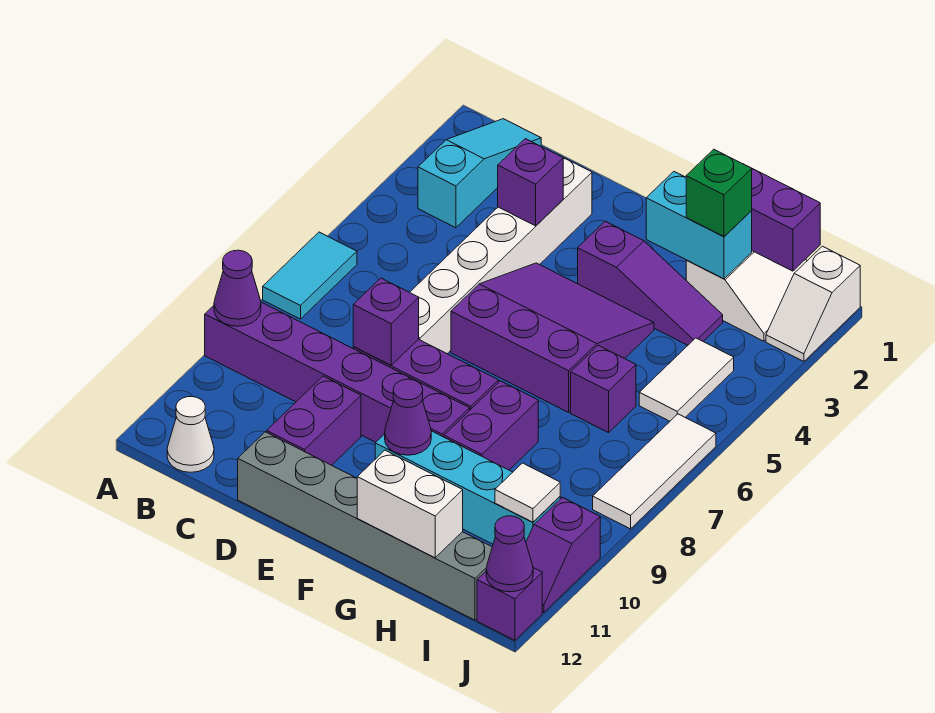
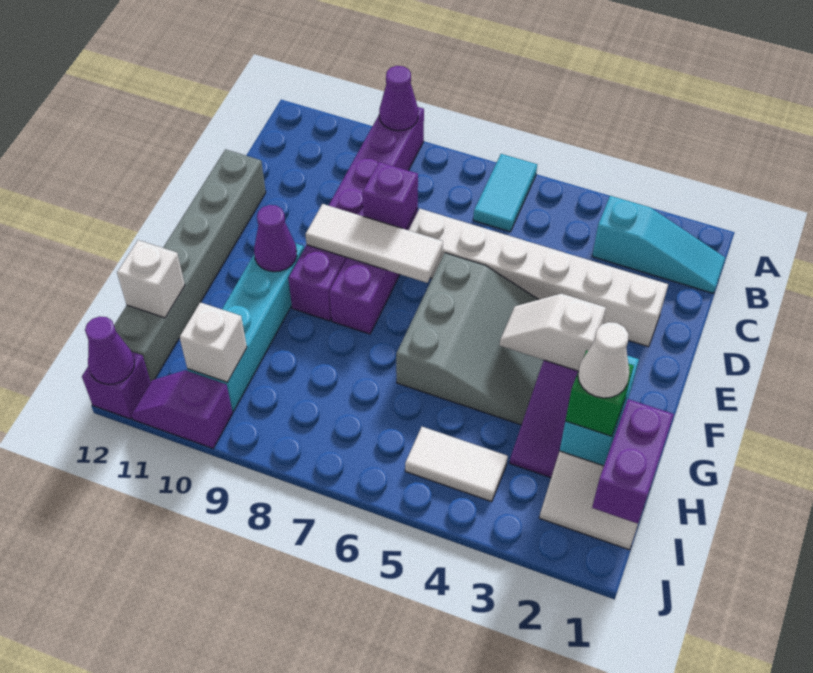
cyan tile A6:A7 level 1 -> cyan tile A6:B6 level 1
white cone B12 level 1 -> white cone H2 level 4
purple brick D3 level 2 -> none
purple brick D10:D11 level 1 -> none
purple slope E4:G6 level 1 top 6 -> grey slope E4:G6 level 1 top 6
purple brick G8:G9 level 1 -> none
white brick G12:H12 level 2 -> white brick H12 level 2
purple brick H6 level 1 -> none
white tile I10 level 2 -> white brick I10 level 2
white slope J1:J2 level 1 top 1 -> white slope F3:F4 level 2 top 3
white tile J6:J8 level 1 -> white tile E7:E9 level 2

